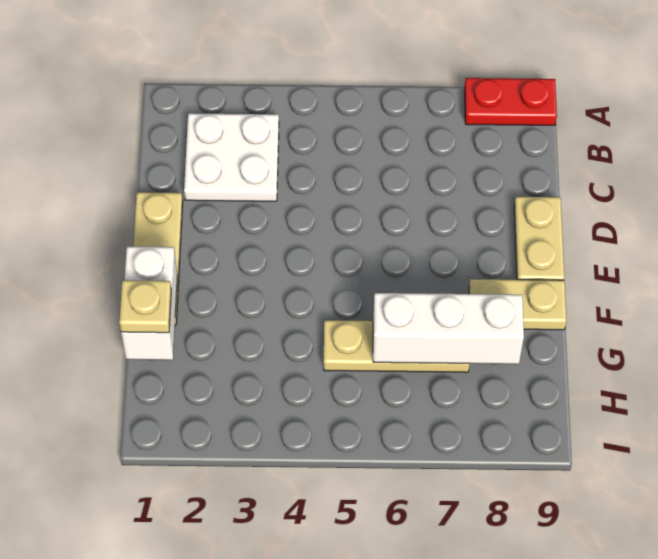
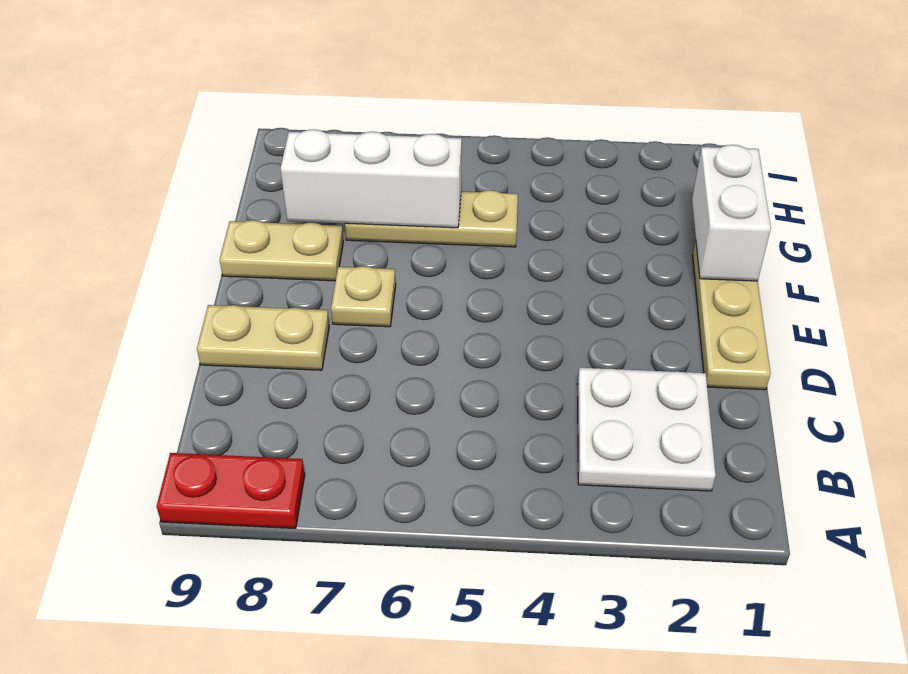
tan plate D9:E9 level 1 -> tan plate D8:D9 level 1
tan plate G1 level 3 -> tan plate E7 level 1

